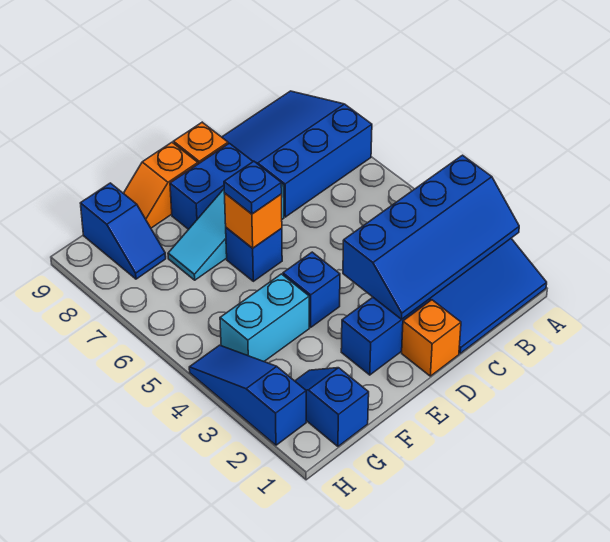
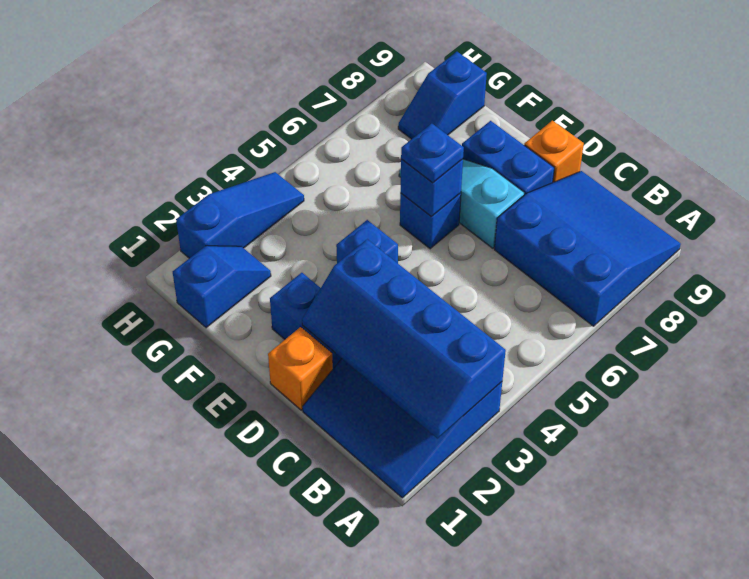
orange brick E6 level 2 -> blue brick E6 level 2
orange slope E9:F9 level 1 top E -> none
cyan brick F4:G4 level 1 -> none

